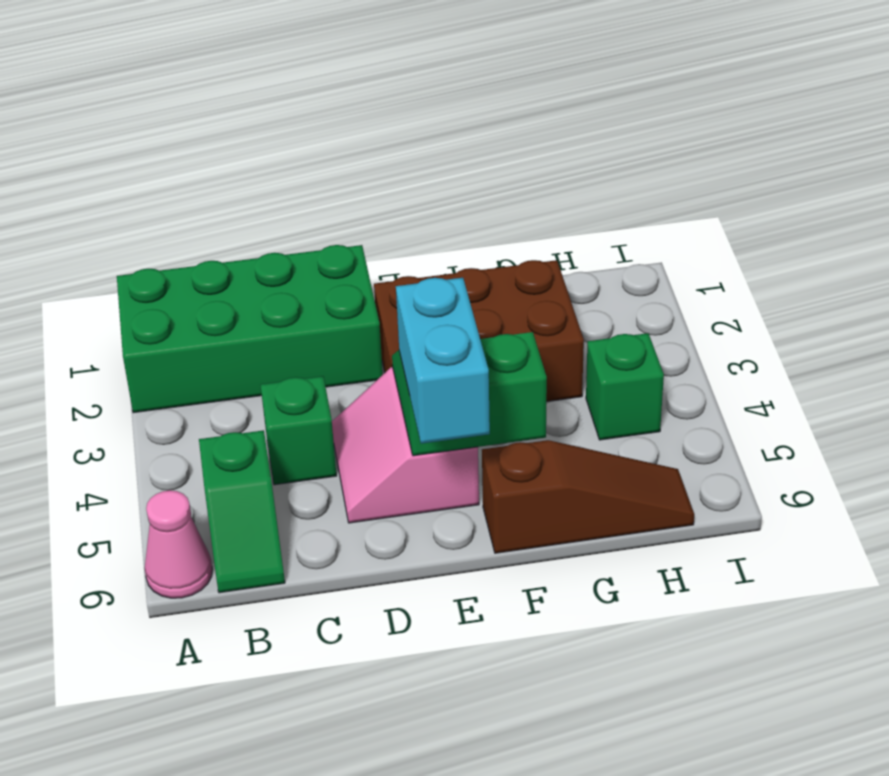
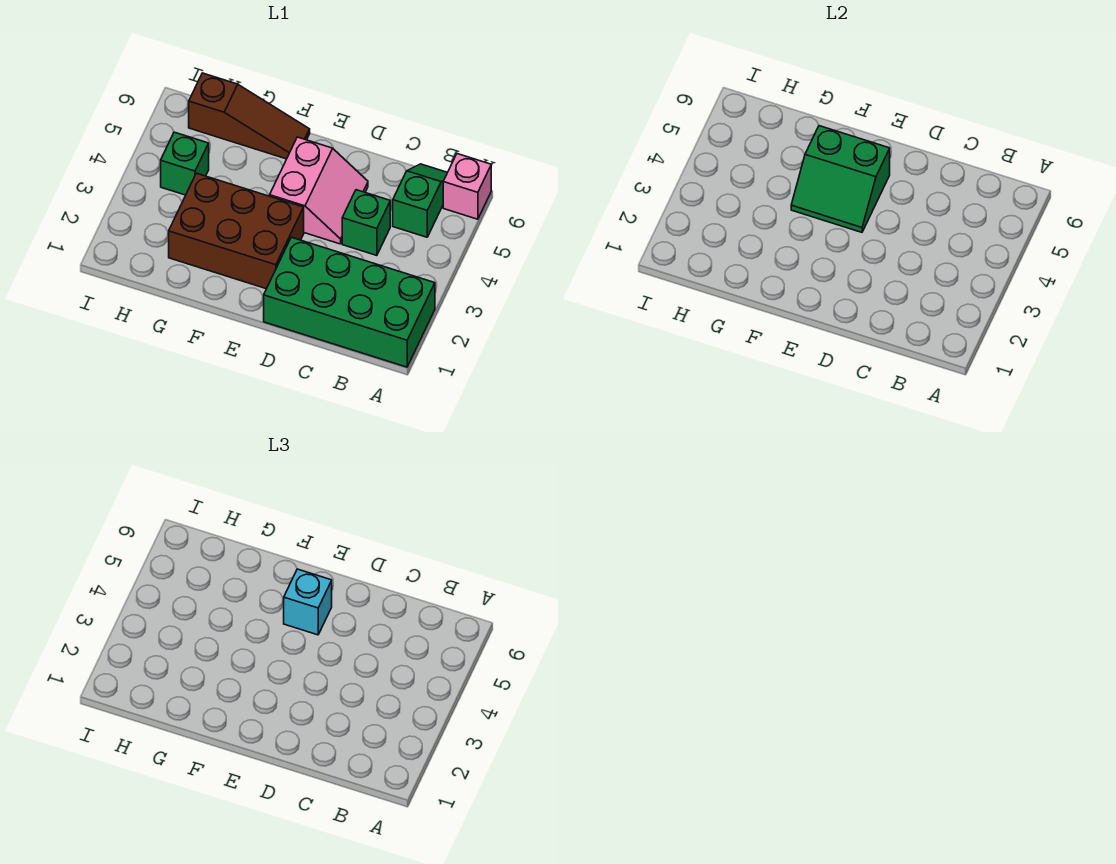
pink cone A6 level 1 -> pink brick A6 level 1
cyan brick E5:E6 level 3 -> cyan brick E5 level 3
brown slope F6:H6 level 1 top F -> brown slope F6:H6 level 1 top H

